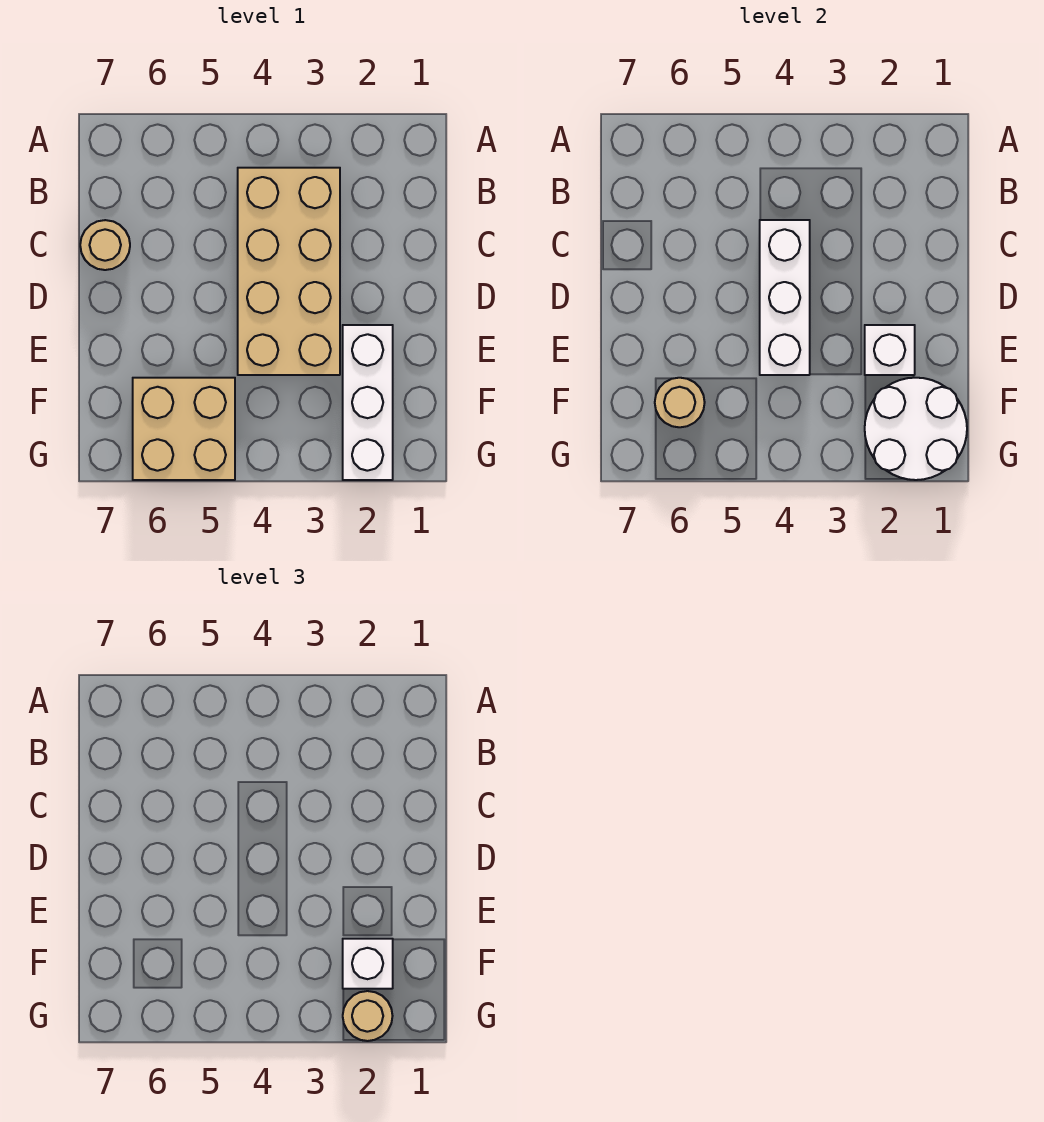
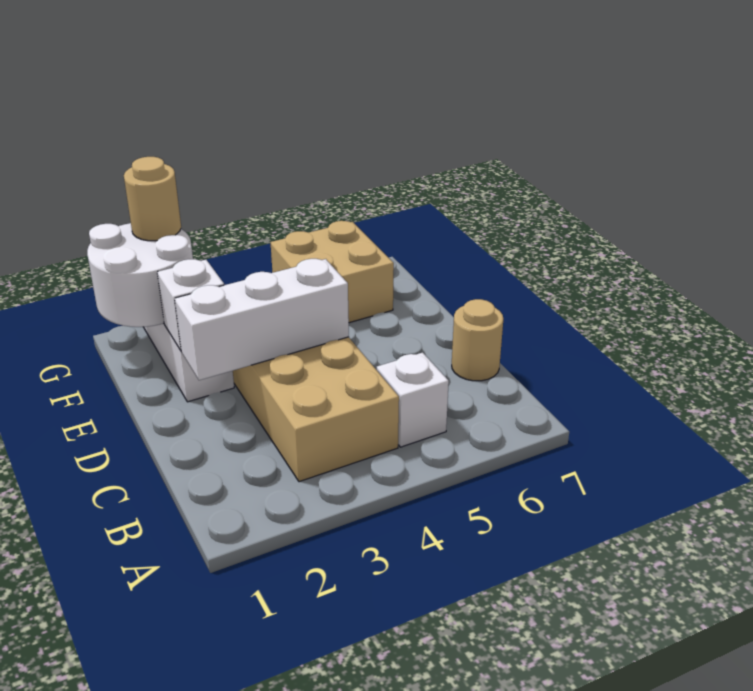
white brick C4:E4 level 2 -> white brick D2:D4 level 2
white brick F2 level 3 -> white brick B5 level 1
tan round brick F6 level 2 -> none

